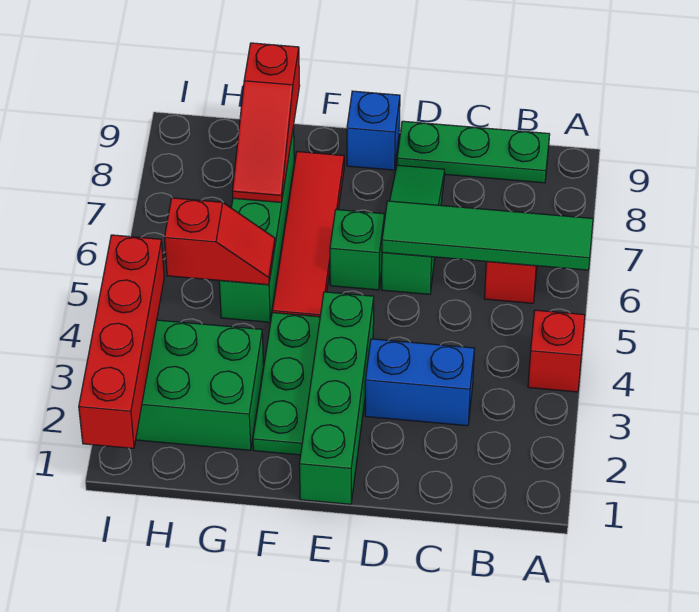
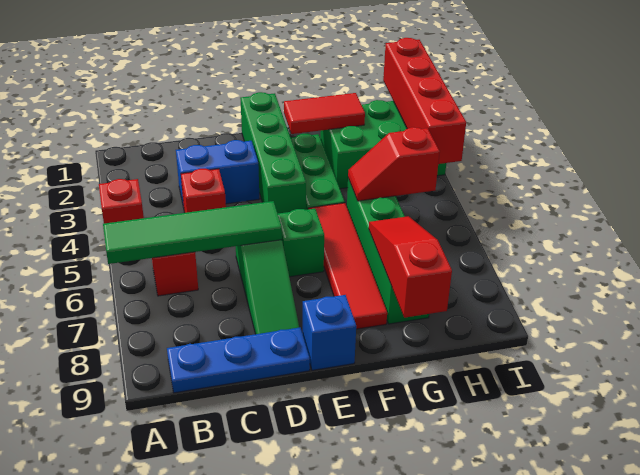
green plate B9:D9 level 1 -> blue plate B9:D9 level 1
none -> red brick C4 level 1
none -> red tile F2:G2 level 2

